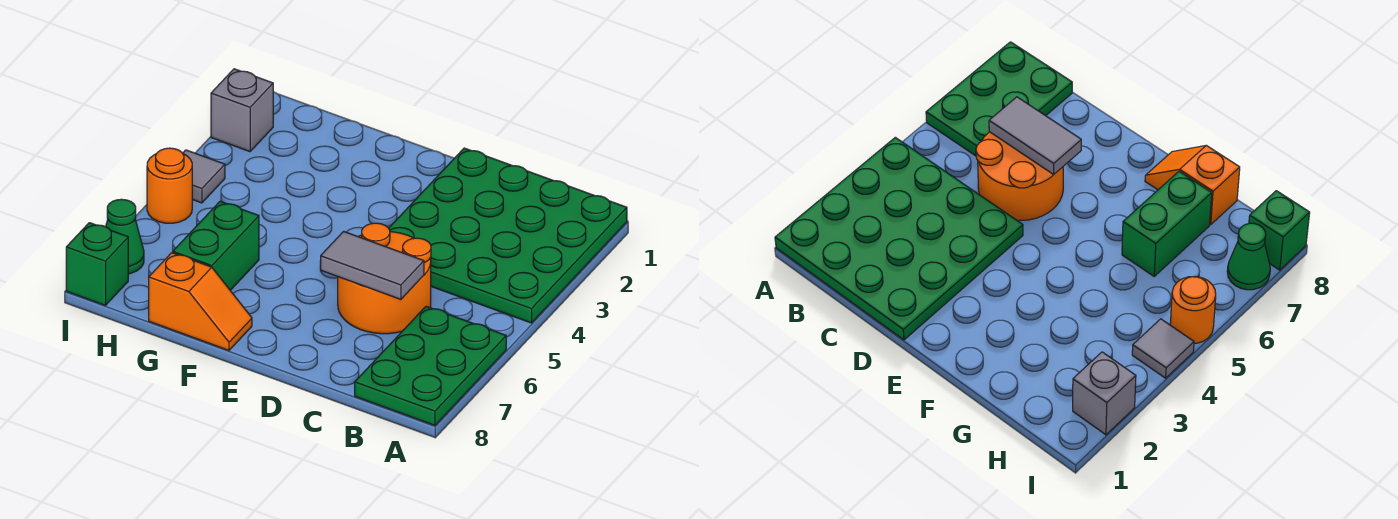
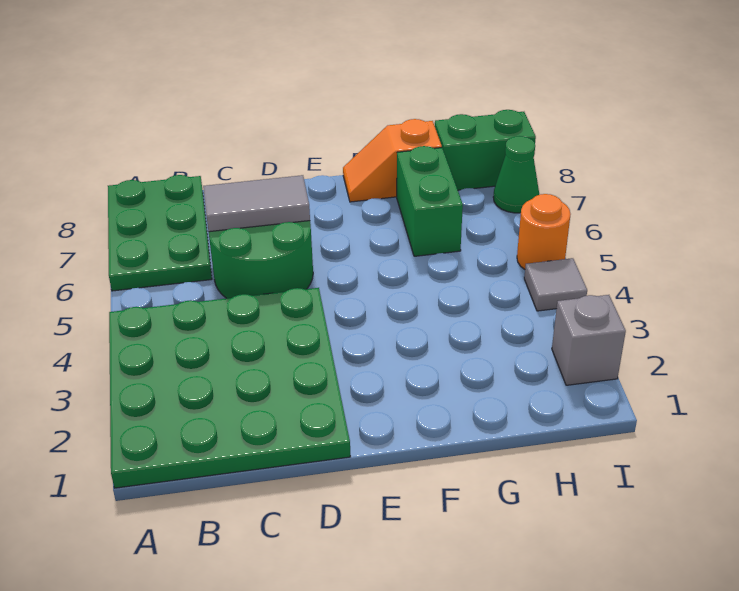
orange round brick C5:D6 level 1 -> green round brick C5:D6 level 1
green brick I8 level 1 -> green brick H8:I8 level 1

